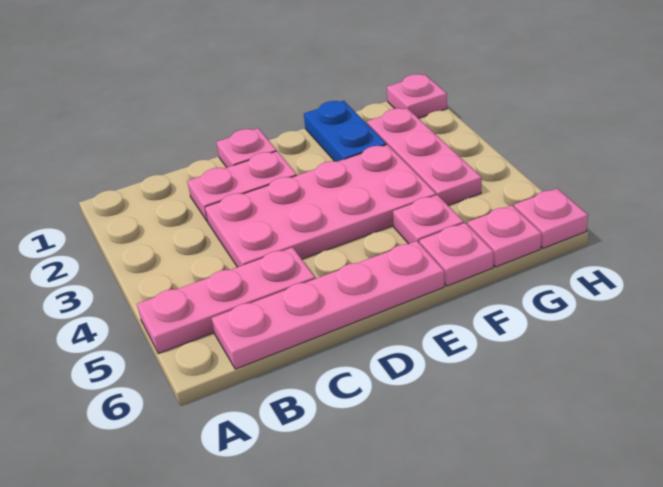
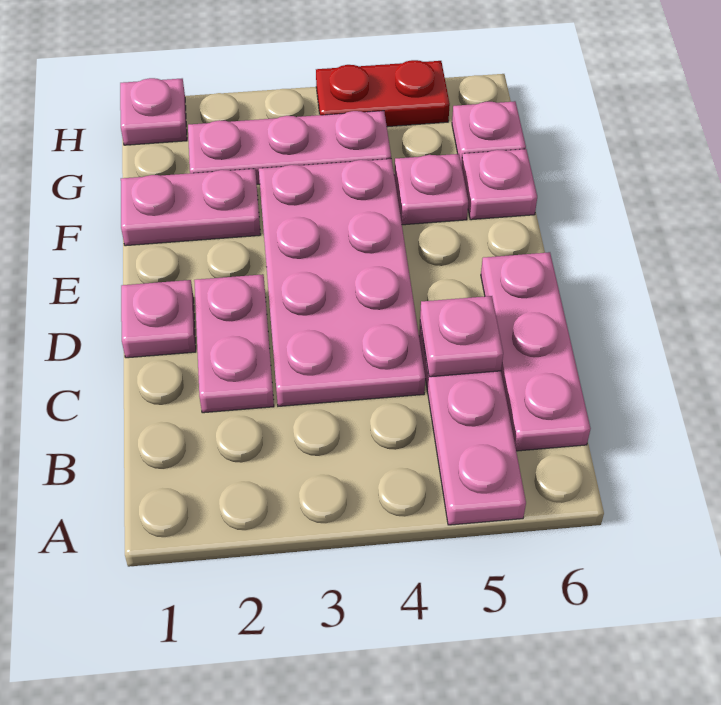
pink plate B6:E6 level 1 -> pink plate B6:D6 level 1
blue plate F1:F2 level 1 -> pink plate F1:F2 level 1
none -> red plate H4:H5 level 1
pink plate H6 level 1 -> pink plate C5 level 2

